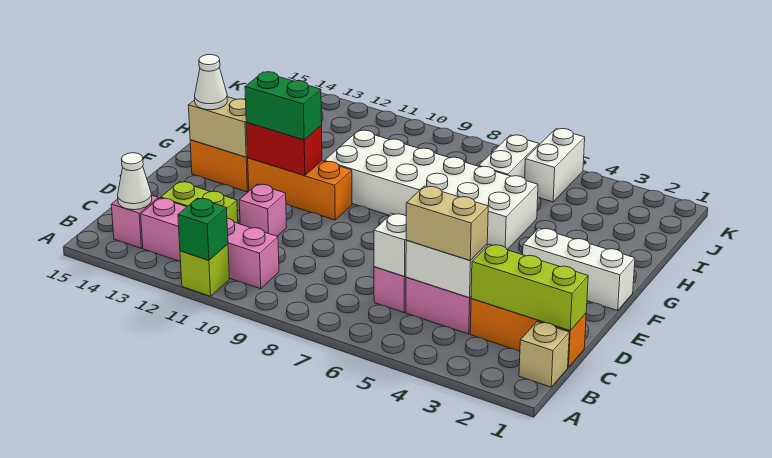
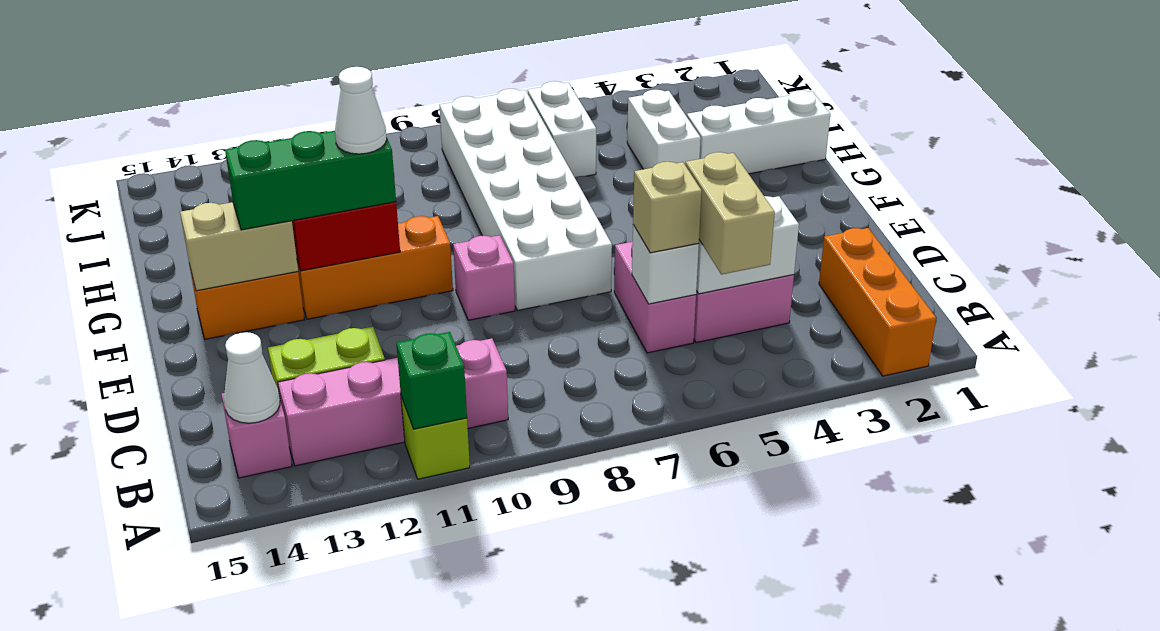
tan brick B1 level 1 -> tan brick C6 level 3
orange brick C1:C3 level 1 -> orange brick A2:C2 level 1
lime brick C1:C3 level 2 -> none
tan brick C4:C5 level 3 -> tan brick B5:C5 level 3
pink brick D11 level 1 -> pink brick E9 level 1
white brick F1:F3 level 1 -> white brick H1:H3 level 1
green brick F11:F12 level 3 -> green brick F11:F13 level 3
white cone F14 level 3 -> white cone F11 level 4
white brick G5:H10 level 1 -> white brick E7:J8 level 1
white brick J5:K5 level 1 -> white brick H4:I4 level 1

